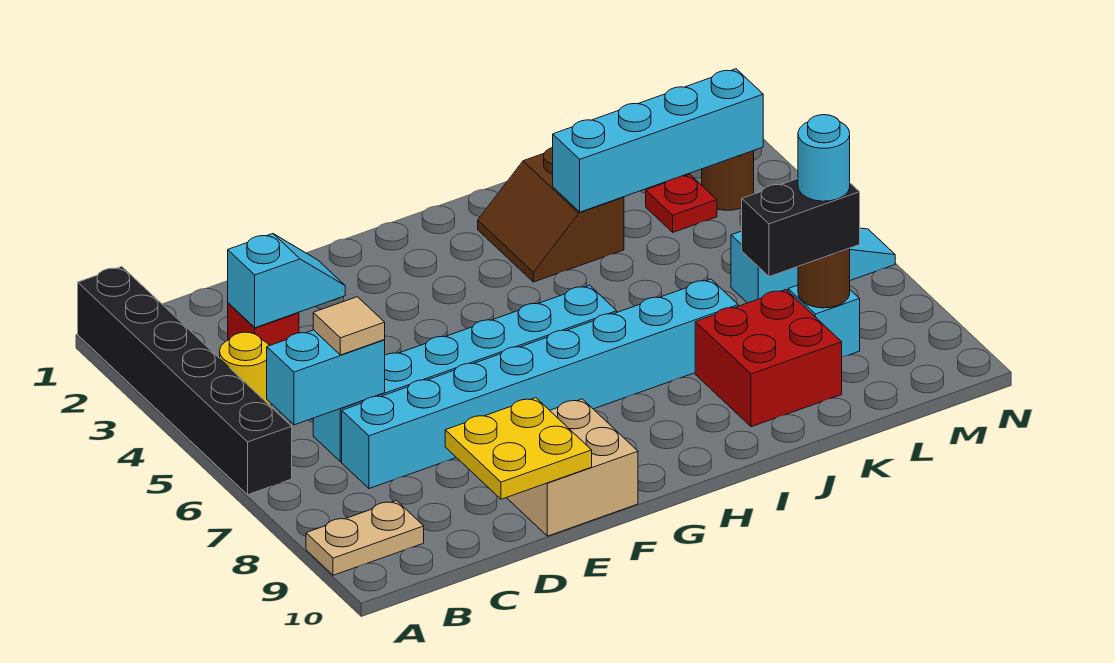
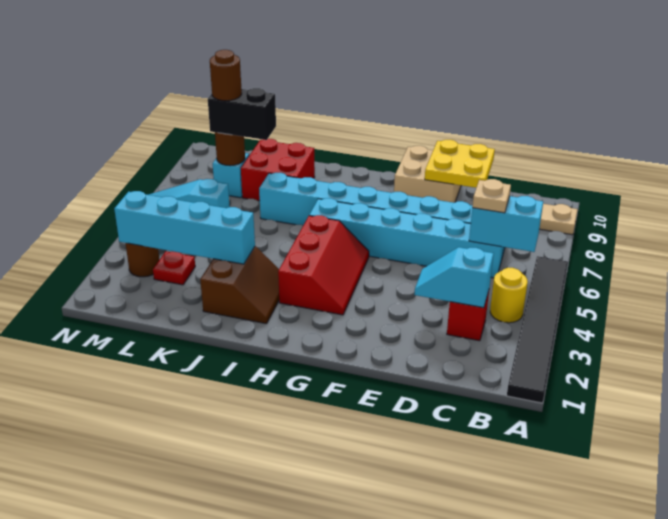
black brick A1:A6 level 1 -> black tile A1:A6 level 1
tan tile C6 level 3 -> tan plate C6 level 3
none -> red slope G3:H5 level 1 top H
cyan round brick L8 level 4 -> brown round brick L8 level 4

